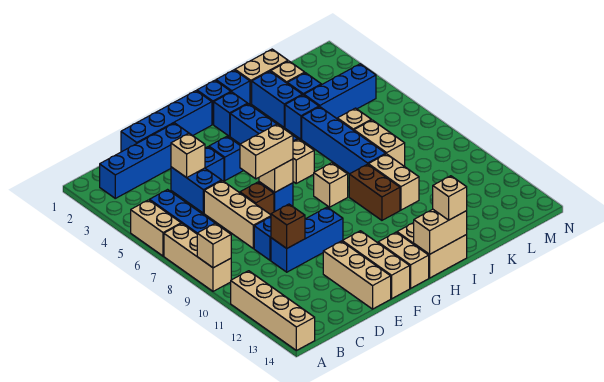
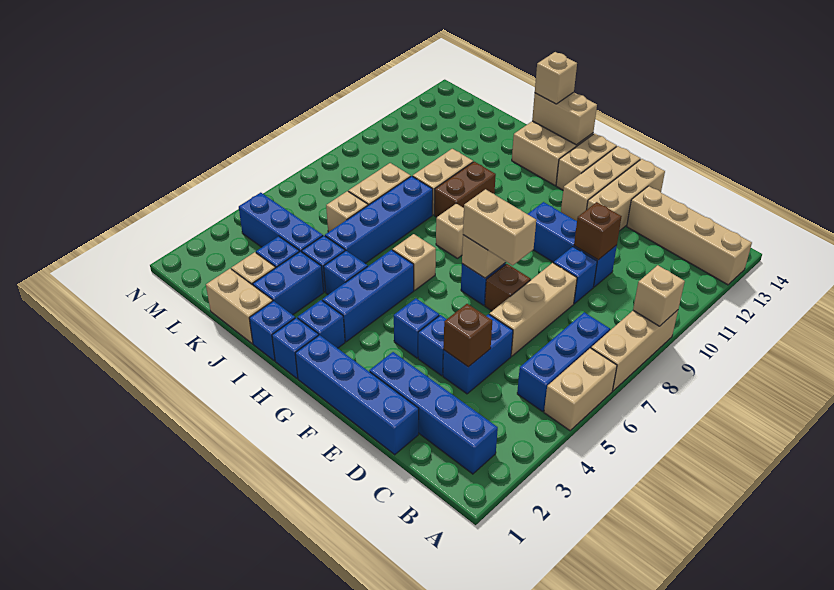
tan brick A11:A14 level 1 -> tan brick A13:D13 level 1
tan brick D4 level 2 -> brown brick D4 level 2
none -> blue brick I4 level 1

